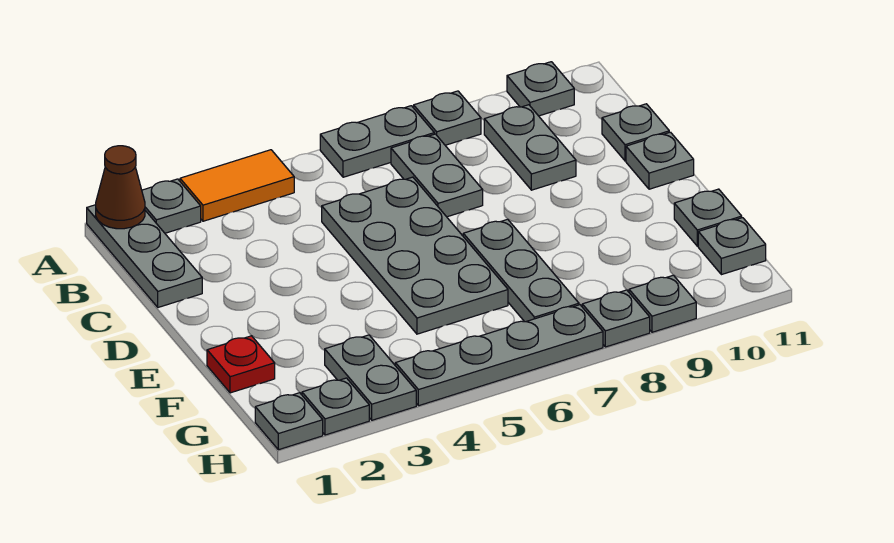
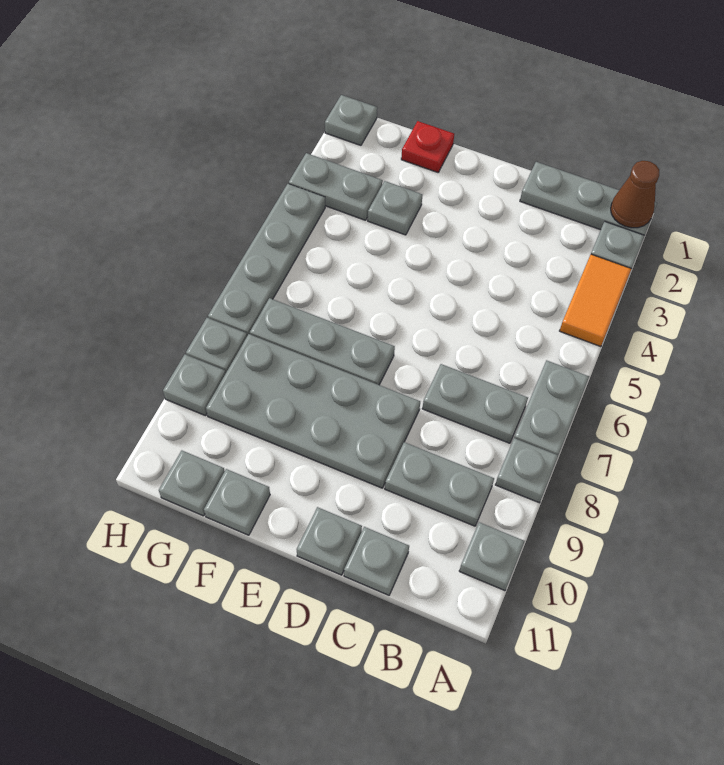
grey plate C5:F6 level 1 -> grey plate D8:G9 level 1
grey plate H2 level 1 -> grey plate F3 level 1

